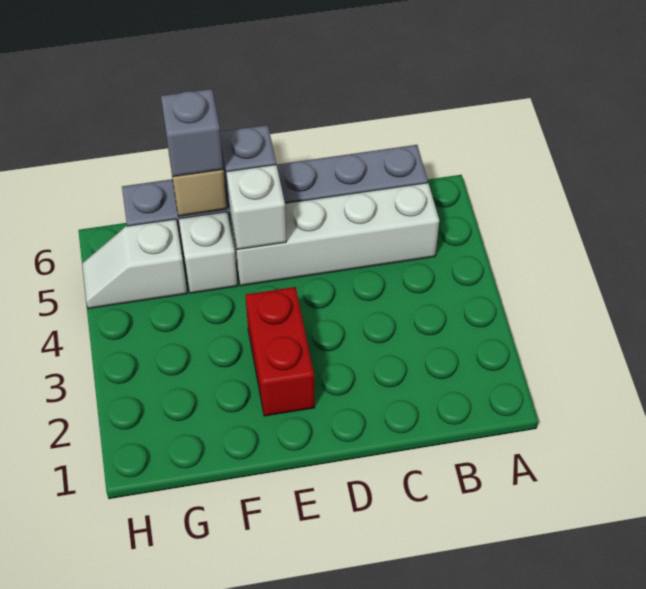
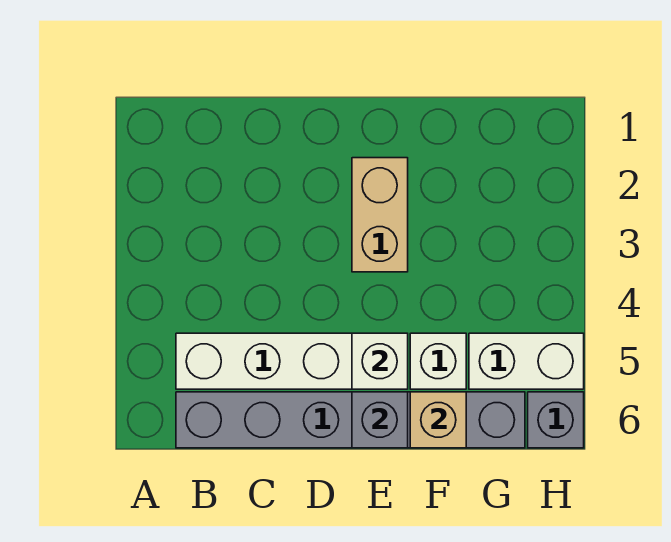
red brick E2:E3 level 1 -> tan brick E2:E3 level 1
grey brick F6 level 3 -> grey brick H6 level 1
white slope G5:H5 level 1 top G -> white brick G5:H5 level 1

